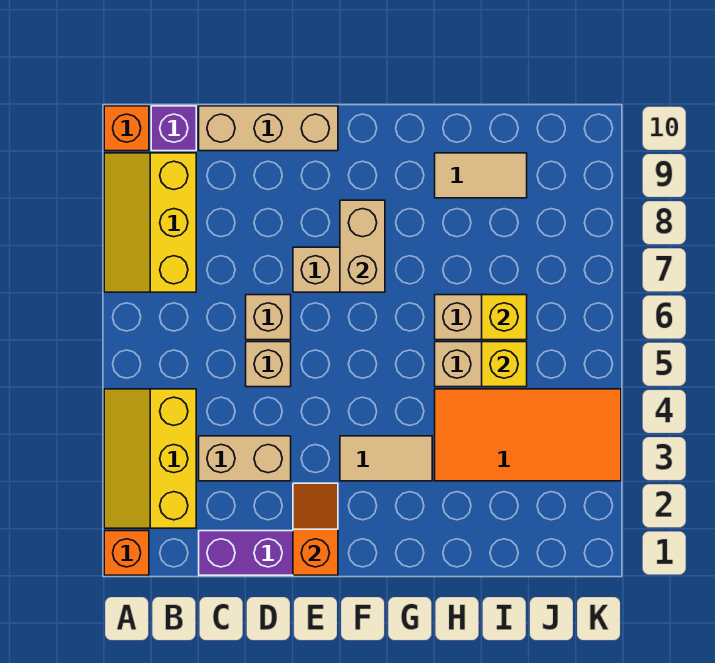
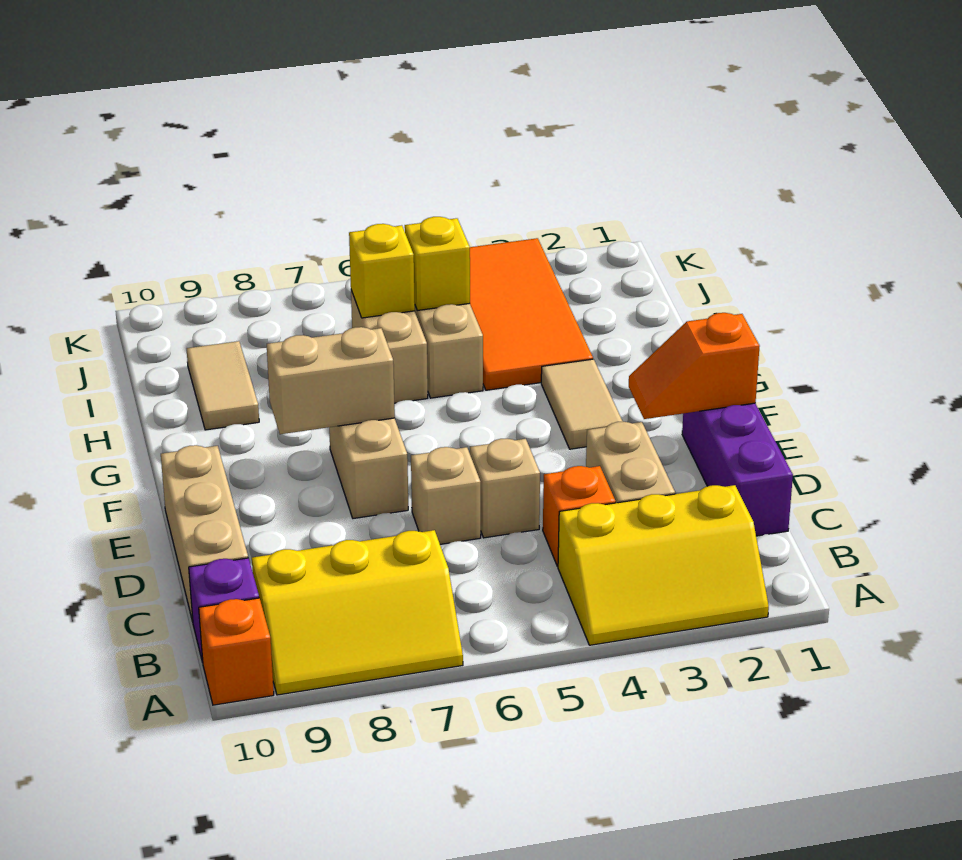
orange brick A1 level 1 -> orange brick C4 level 1

